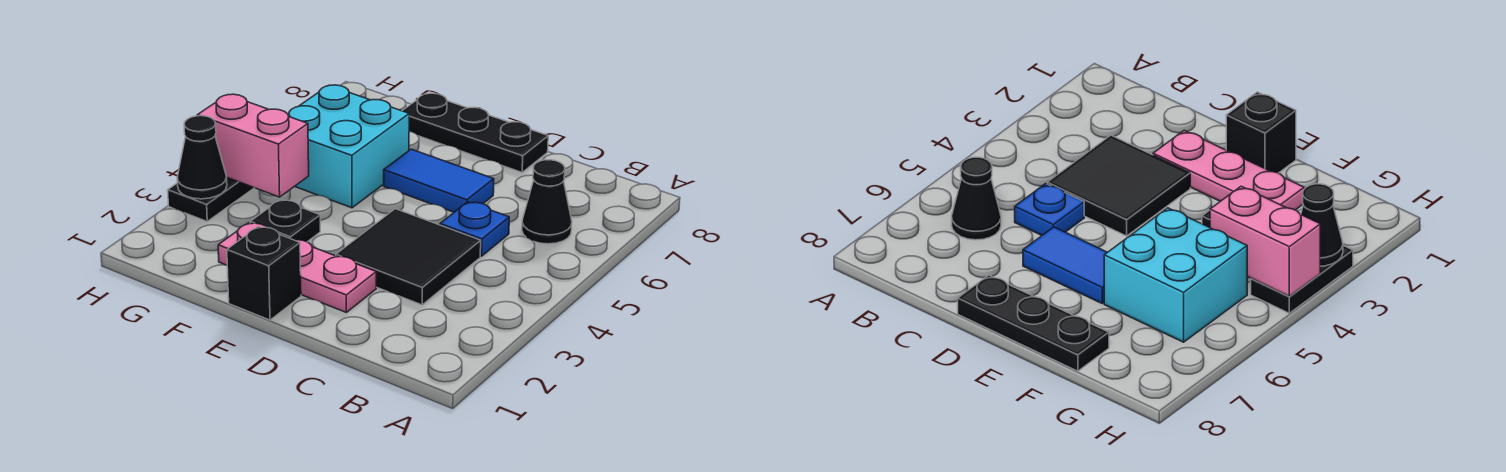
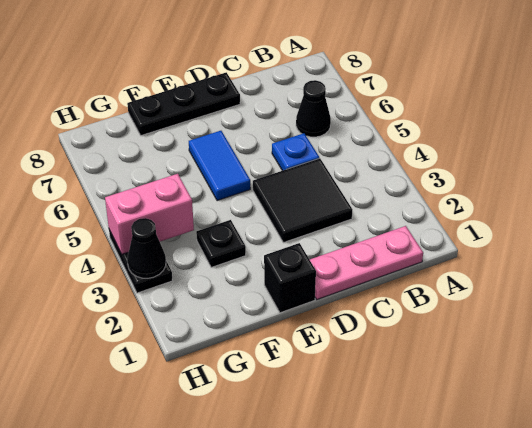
pink plate D2:F2 level 1 -> pink plate B1:D1 level 1
blue tile D6:E6 level 1 -> blue tile E5:E6 level 1
cyan brick F5:G6 level 1 -> none

